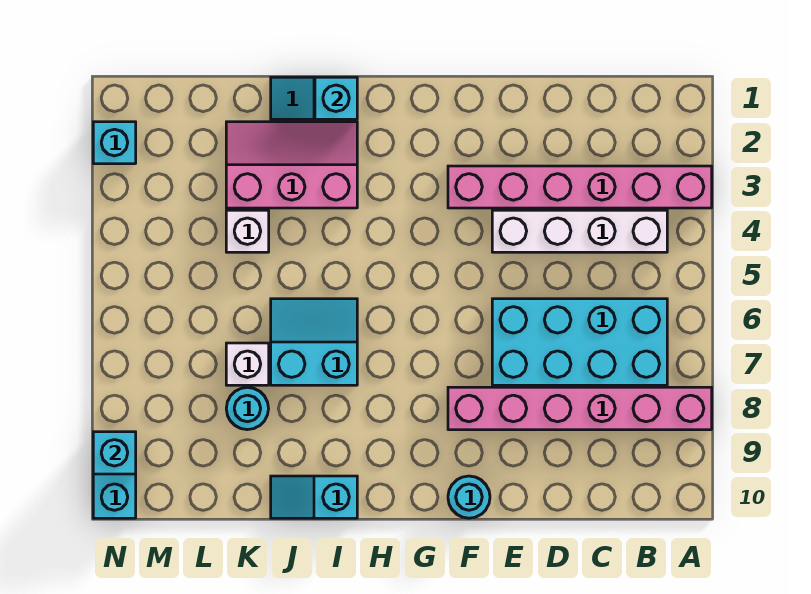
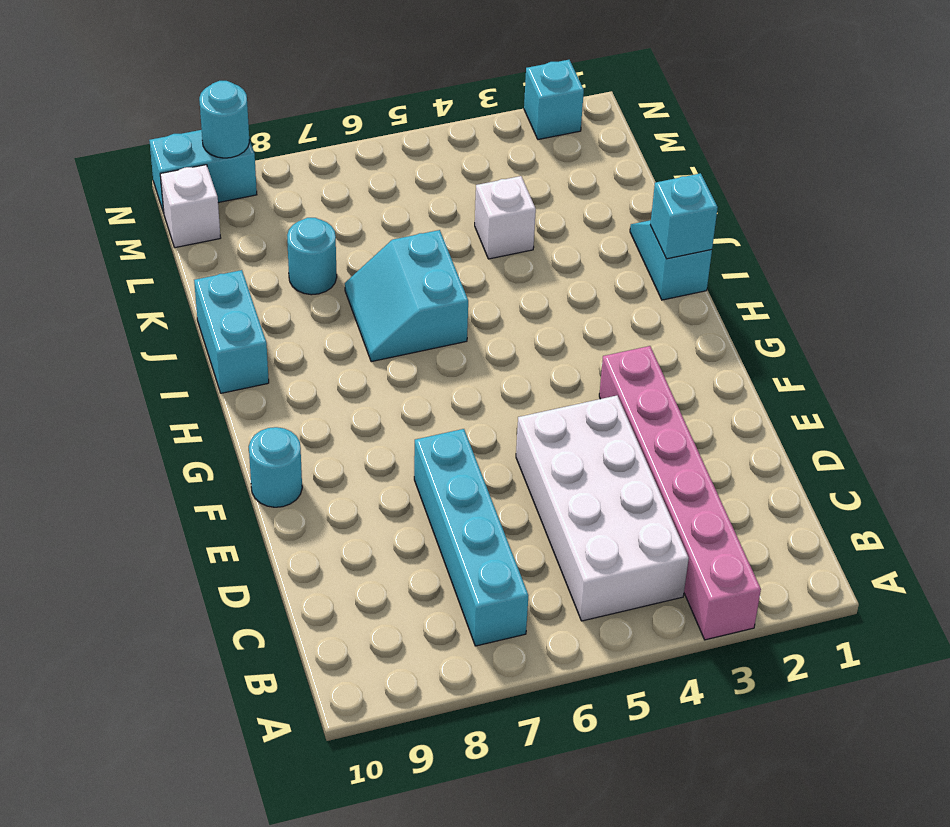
pink brick A8:F8 level 1 -> none
white brick B4:E4 level 1 -> white brick B4:E5 level 1
cyan brick B6:E7 level 1 -> cyan brick B7:E7 level 1
pink slope I2:K3 level 1 top 3 -> none
cyan slope I6:J7 level 1 top 7 -> cyan slope I6:J7 level 1 top 6
cyan slope I10:J10 level 1 top I -> cyan brick I10:J10 level 1
white brick K7 level 1 -> white brick M10 level 1
cyan brick N9 level 2 -> cyan round brick N9 level 2

